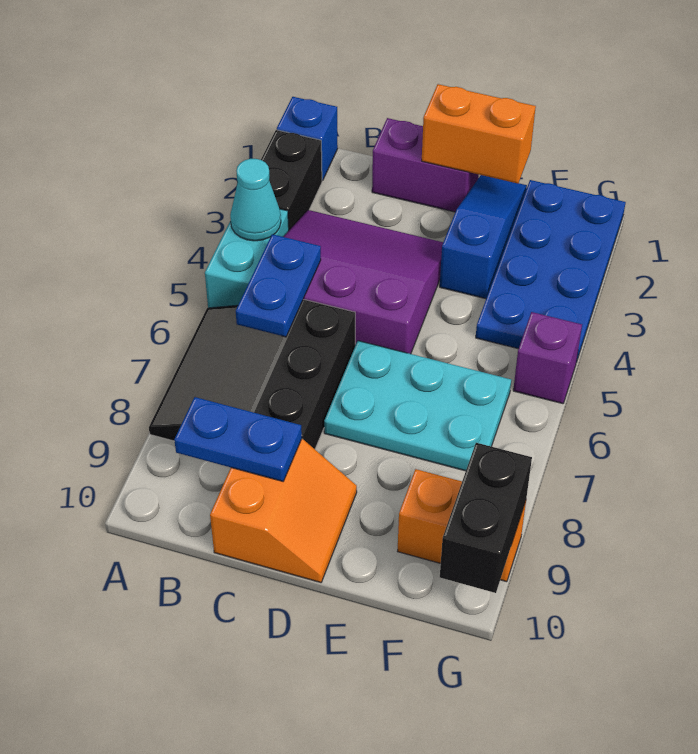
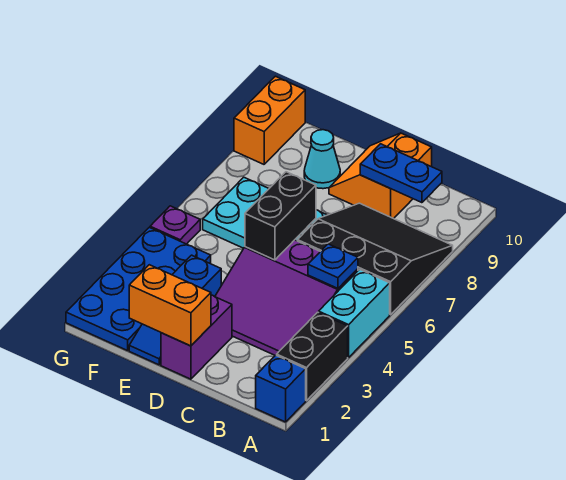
cyan cone A4 level 2 -> cyan cone E9 level 1
black slope A6:C8 level 1 top C -> black slope A6:C8 level 1 top 6
blue plate B5:B6 level 2 -> blue plate B5 level 2
purple brick C1:D1 level 1 -> purple brick D1:D2 level 1
orange brick F9:G9 level 1 -> orange brick G9:G10 level 1
purple brick G5 level 1 -> purple plate G5 level 1
black brick G9:G10 level 2 -> black brick D5:D6 level 2

